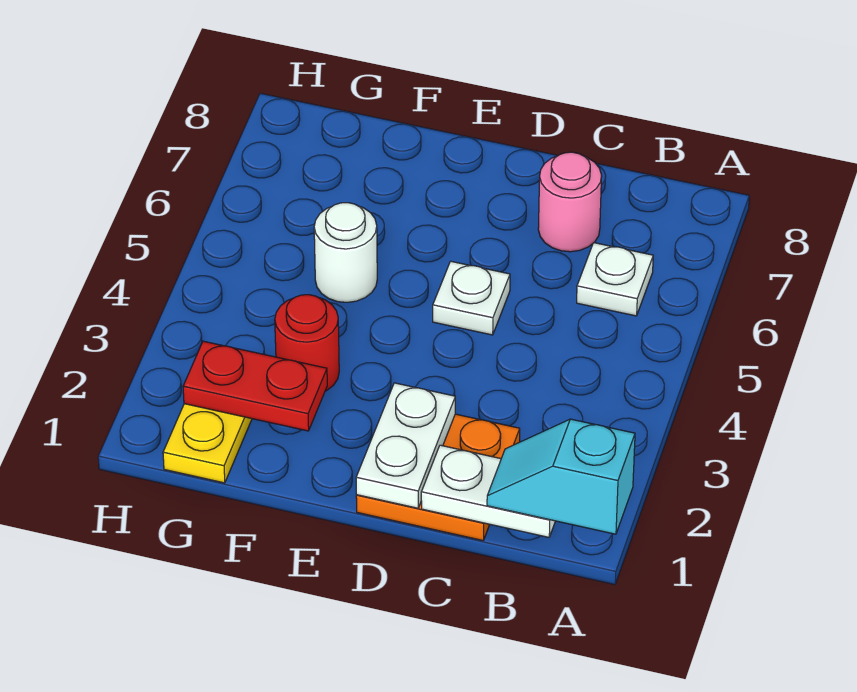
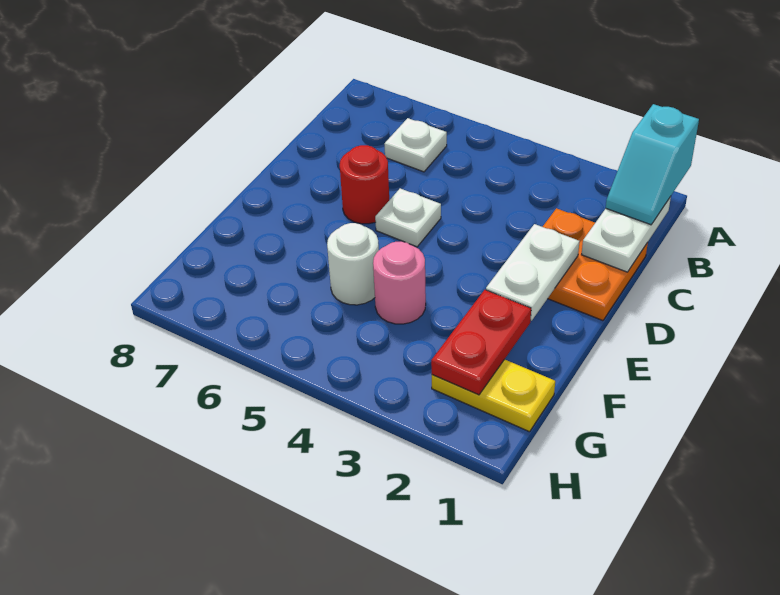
pink round brick C7 level 1 -> pink round brick F4 level 1
white plate D1:D2 level 2 -> white plate D2:E2 level 2
red round brick F3 level 1 -> red round brick D6 level 1

